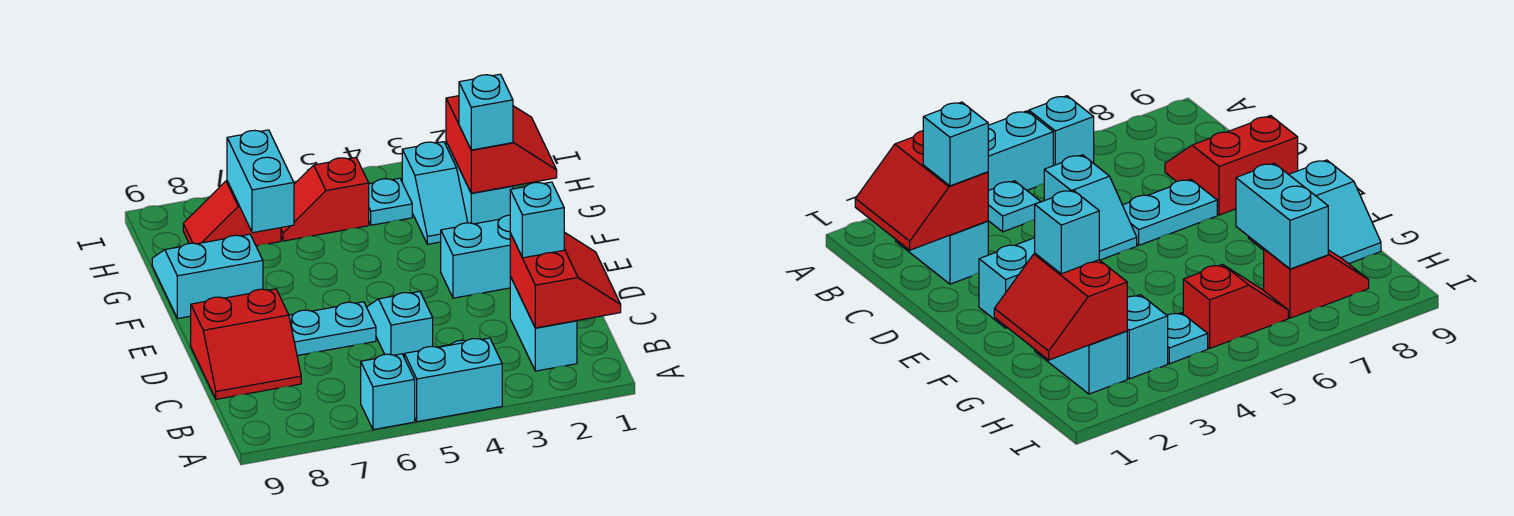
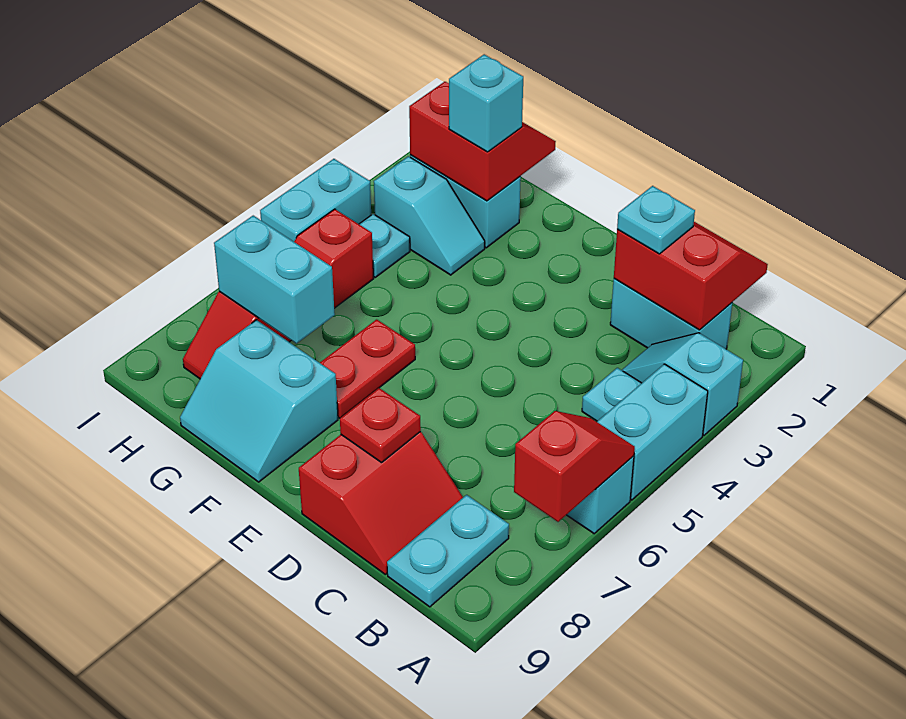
none -> red slope A6:A7 level 2 top 7
cyan brick C2 level 3 -> cyan plate C2 level 3
cyan slope C5:D5 level 1 top C -> cyan slope A3:B3 level 1 top A
cyan plate D6:D7 level 1 -> cyan plate B8:B9 level 1
none -> red plate D8 level 2
cyan brick E2:E3 level 1 -> cyan brick I4:I5 level 1
none -> red plate F6:F7 level 1
cyan slope F8:G9 level 1 top F -> cyan slope F8:G9 level 1 top 8

